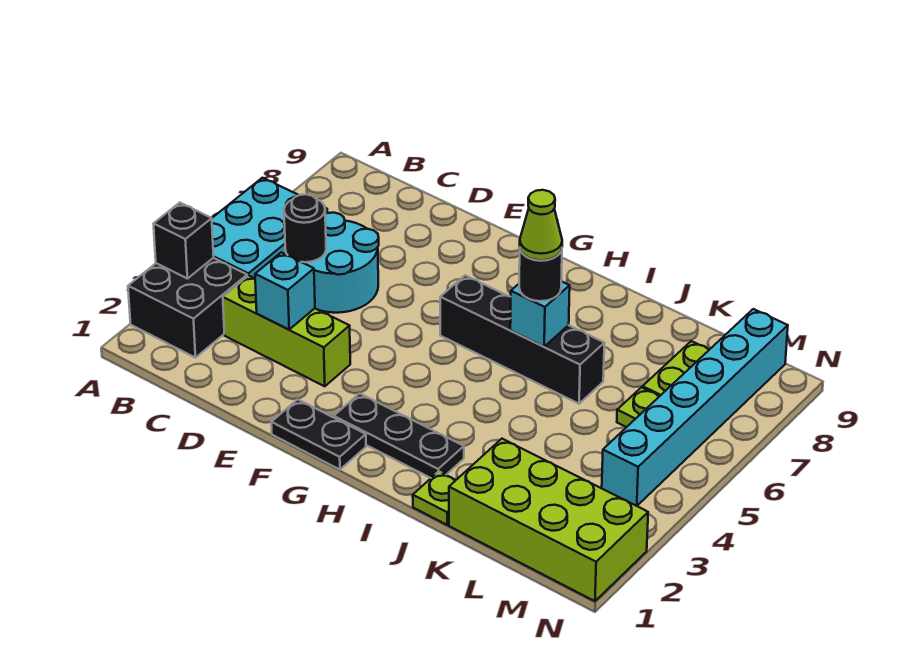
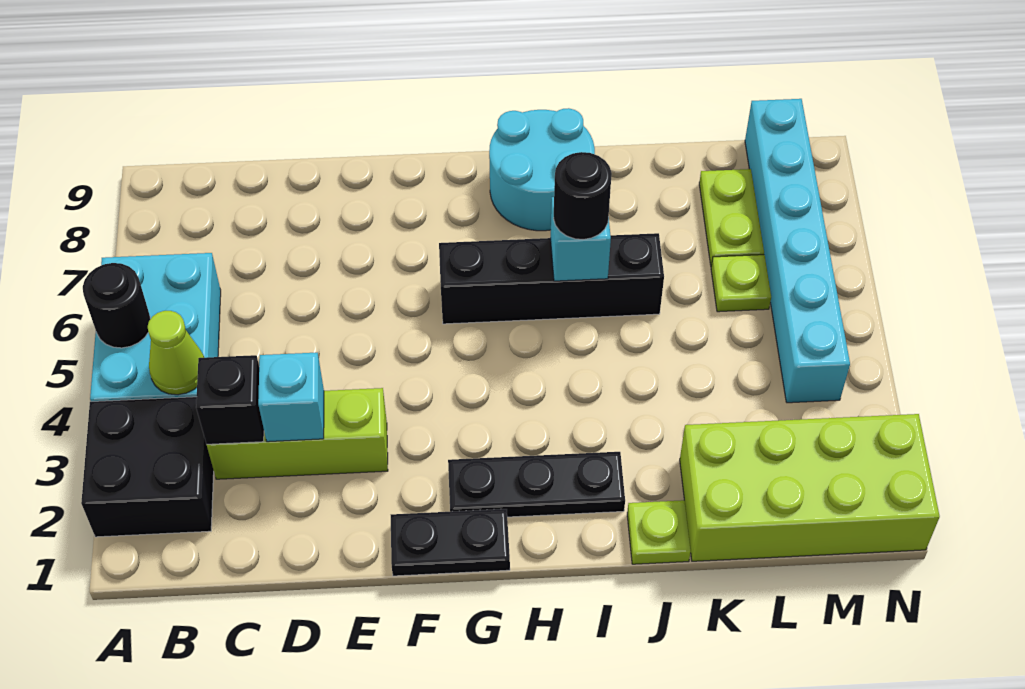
black brick A3 level 2 -> black brick C3 level 2
cyan round brick C5:D6 level 1 -> cyan round brick H8:I9 level 1
black round brick C5 level 2 -> black round brick A5 level 2
lime cone I6 level 4 -> lime cone B4 level 2

